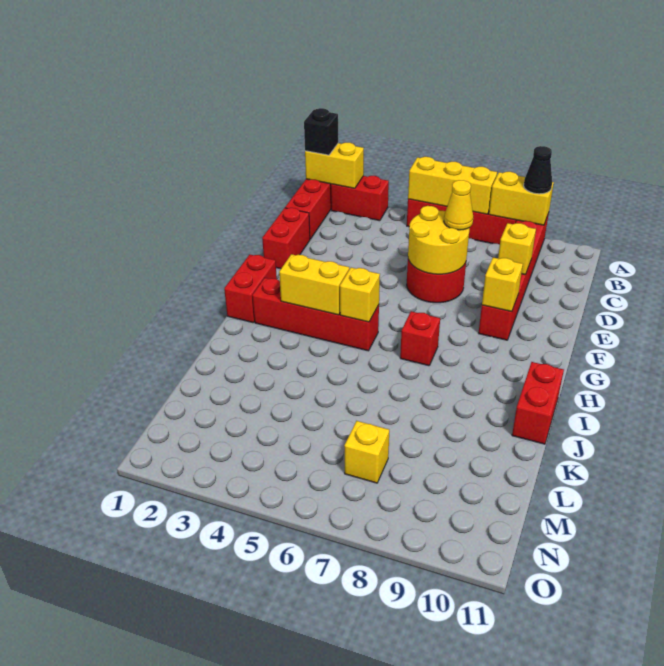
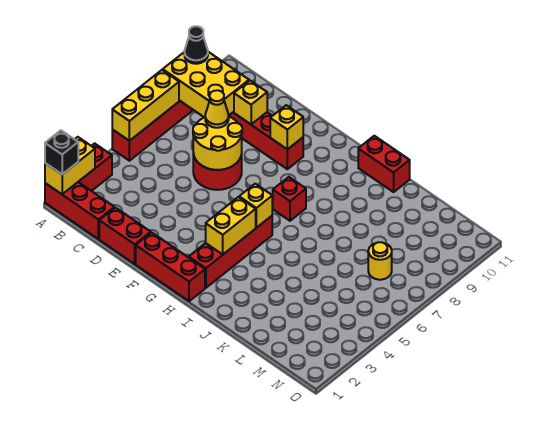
yellow brick A8:A9 level 2 -> yellow brick A8:C9 level 2
red brick G1:H1 level 1 -> red brick F1:H1 level 1
yellow brick M7 level 1 -> yellow round brick M7 level 1

